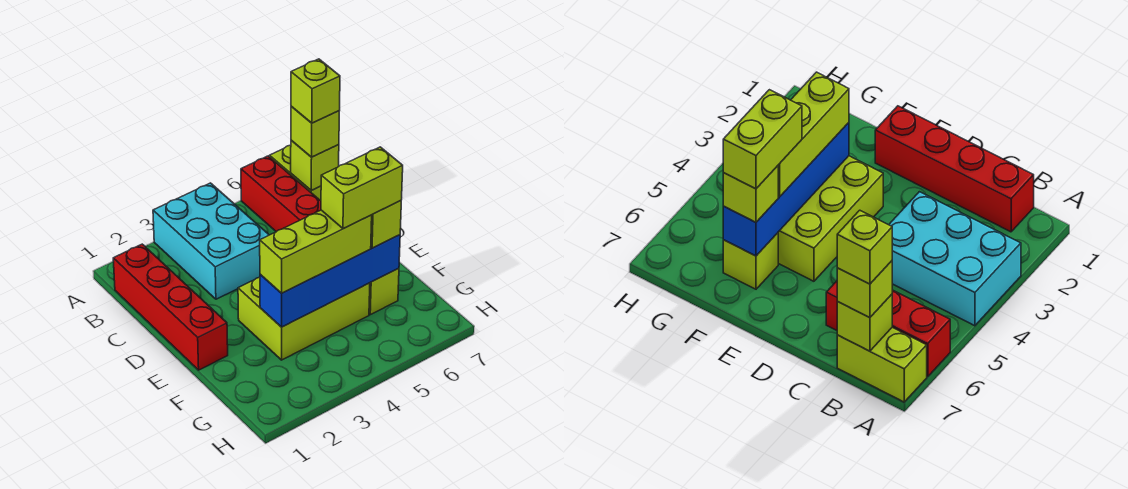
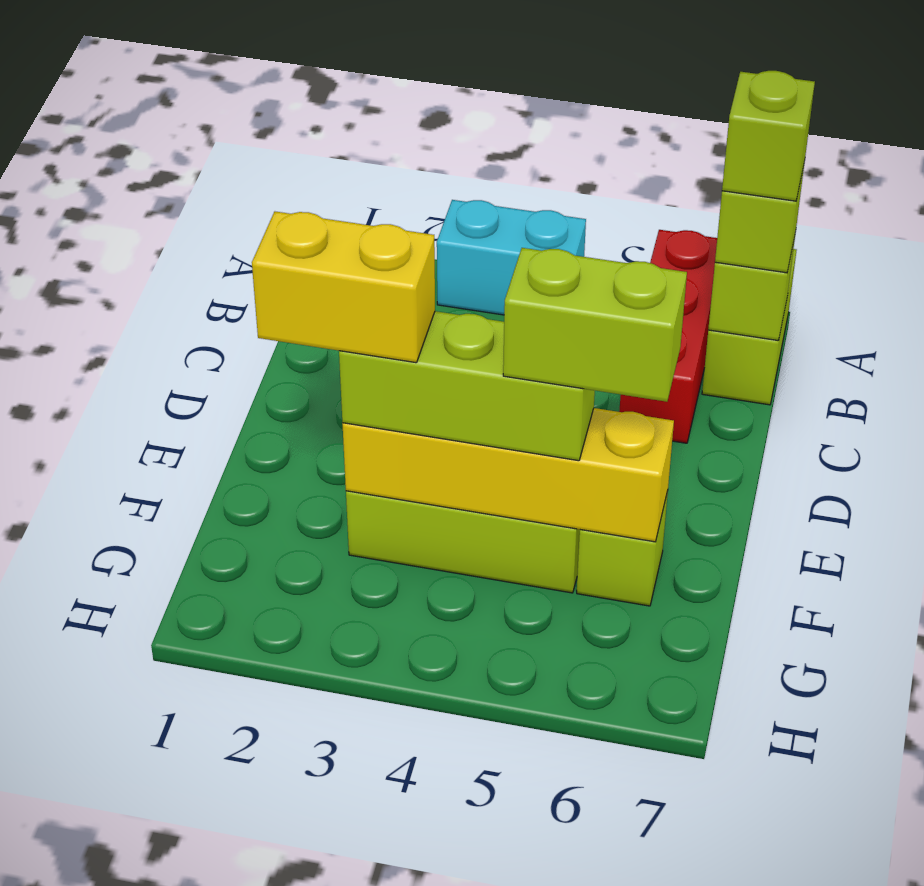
cyan brick A3:C4 level 1 -> cyan brick A3:A4 level 1
red brick B1:E1 level 1 -> none
none -> yellow brick F2:F3 level 4
blue brick F3:F6 level 2 -> yellow brick F3:F6 level 2
lime brick F6 level 3 -> none

